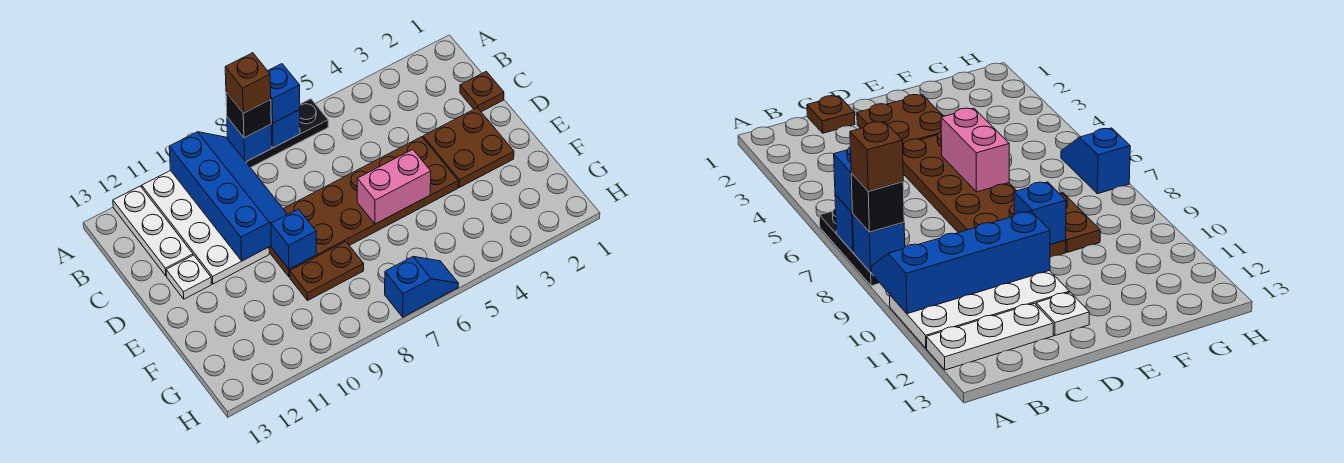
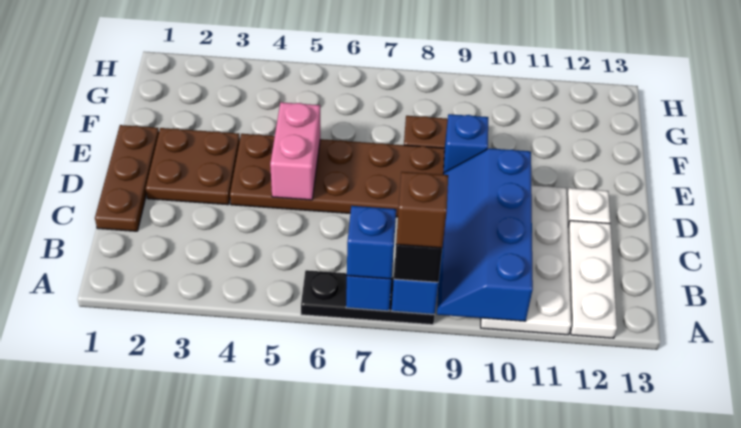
brown plate C1 level 1 -> brown plate C1:E1 level 1
pink brick E5:E6 level 2 -> pink brick D5:E5 level 2
blue slope H6:H7 level 1 top 7 -> none

